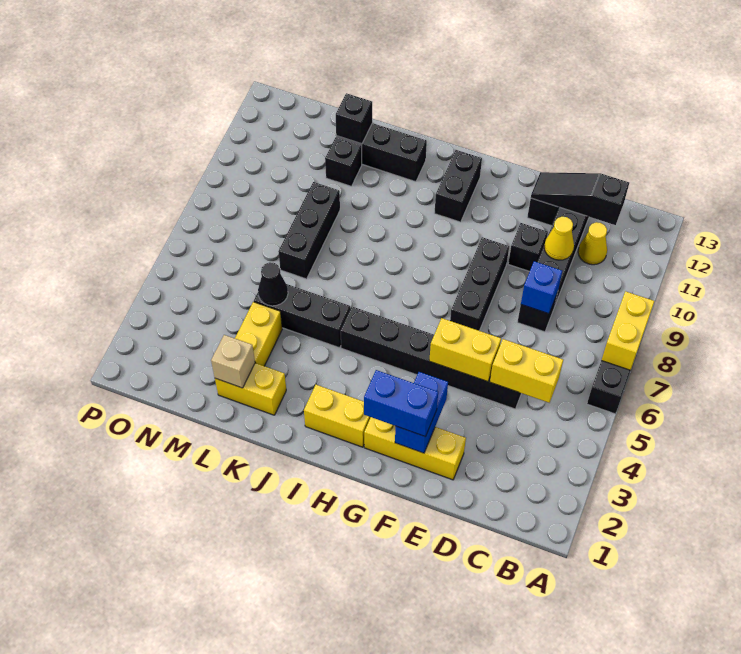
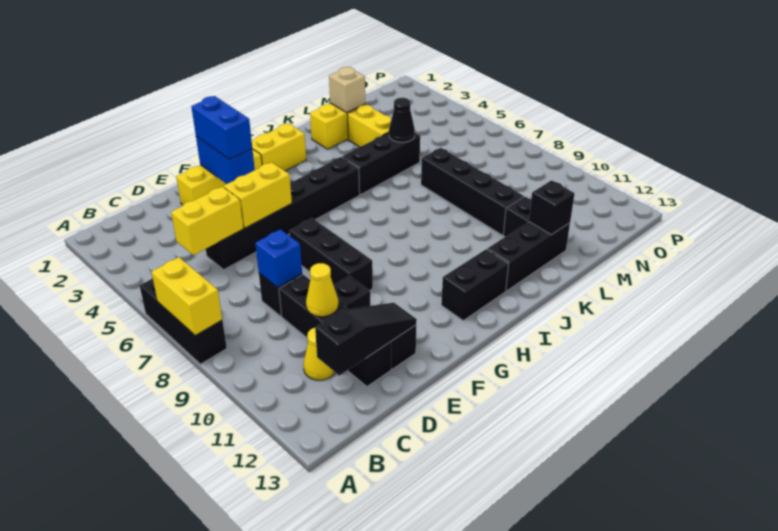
blue brick F2:G2 level 3 -> blue brick F2:F3 level 3
black brick H11:H12 level 1 -> black brick H12:I12 level 1
black brick L7:L9 level 1 -> black brick L7:L10 level 1

